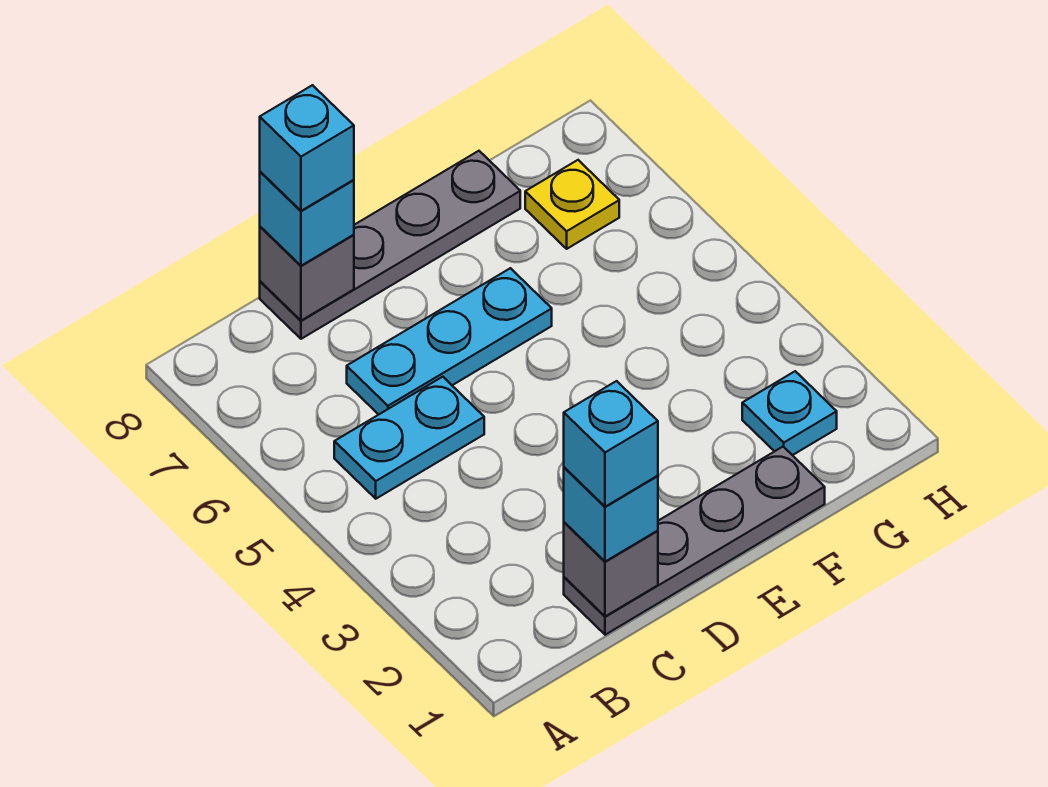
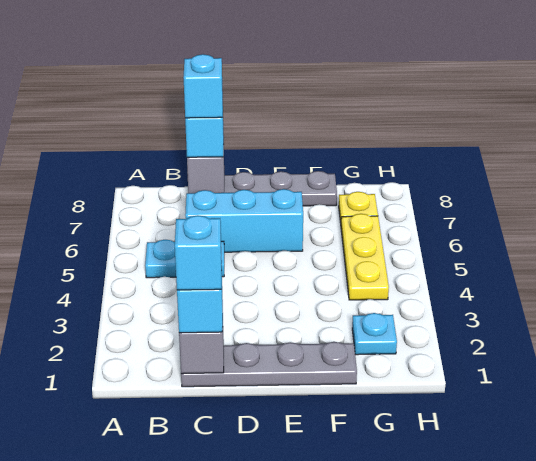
cyan plate C6:E6 level 1 -> cyan brick C6:E6 level 1
none -> yellow plate G4:G6 level 1

